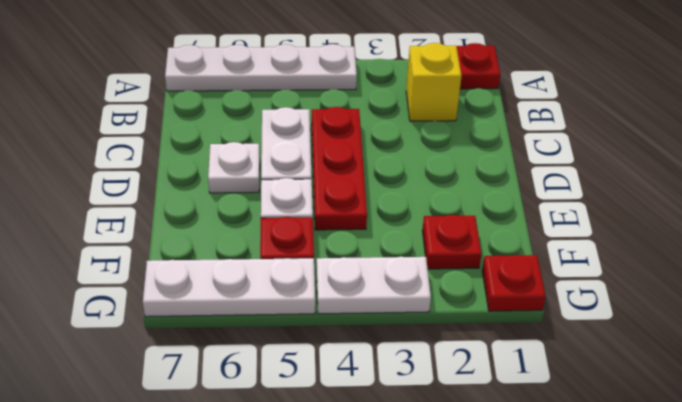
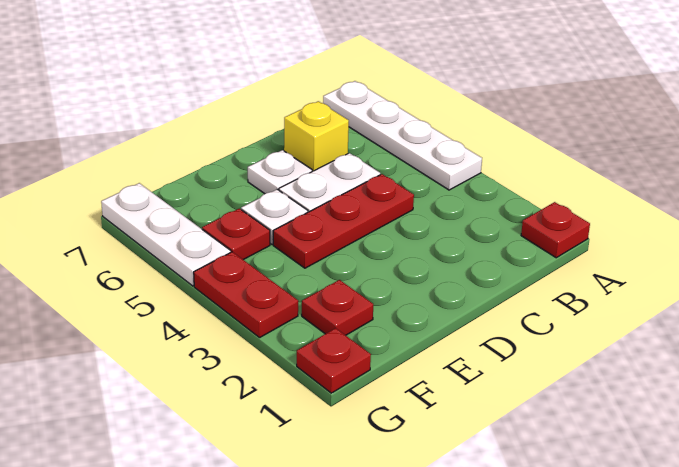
yellow brick B2 level 1 -> yellow brick C6 level 1
white plate G3:G4 level 1 -> red plate G3:G4 level 1

